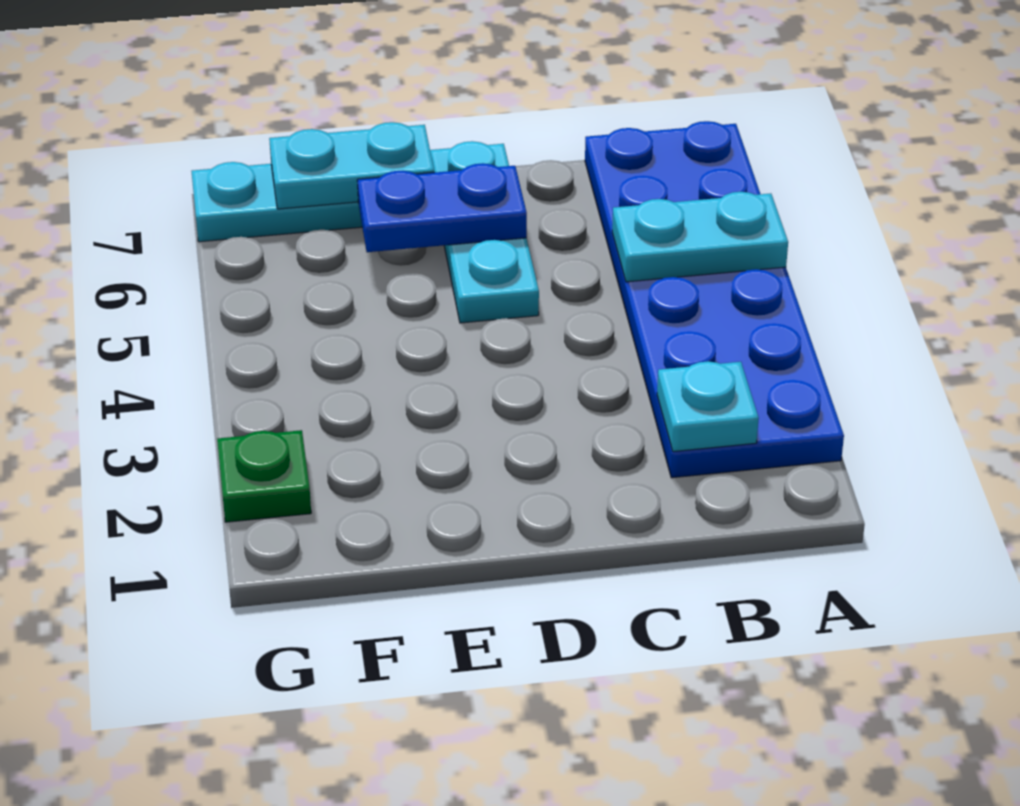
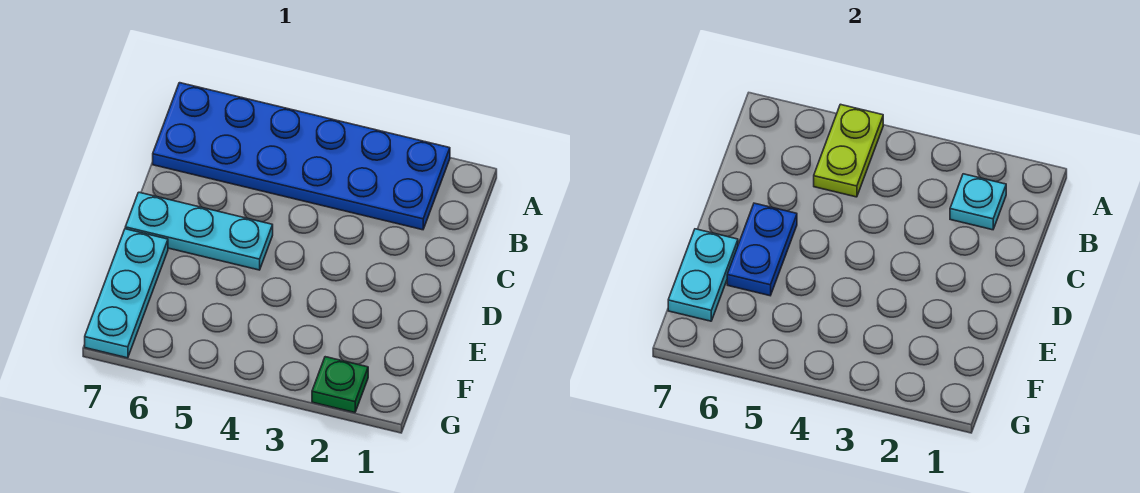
cyan plate A5:B5 level 2 -> lime plate A5:B5 level 2

